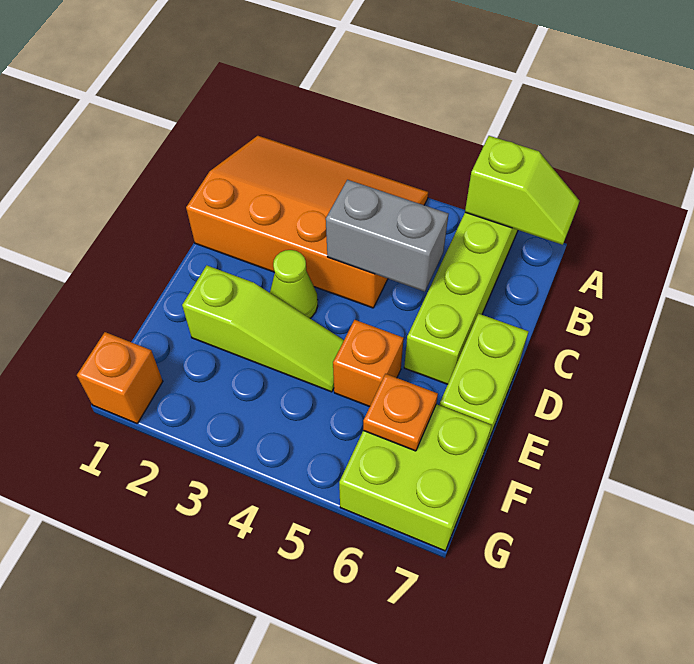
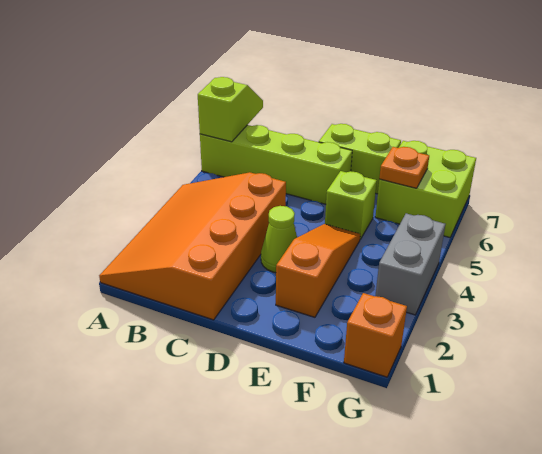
grey brick C4:C5 level 2 -> grey brick G3:G4 level 1
lime slope E2:E4 level 1 top 2 -> orange slope E2:E4 level 1 top 2
orange brick E5 level 1 -> lime brick E5 level 1

